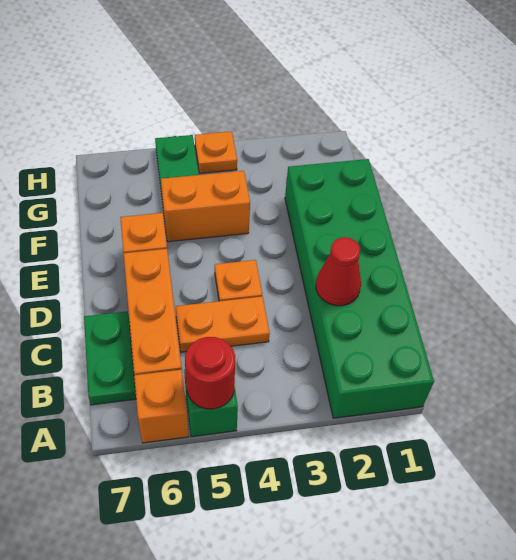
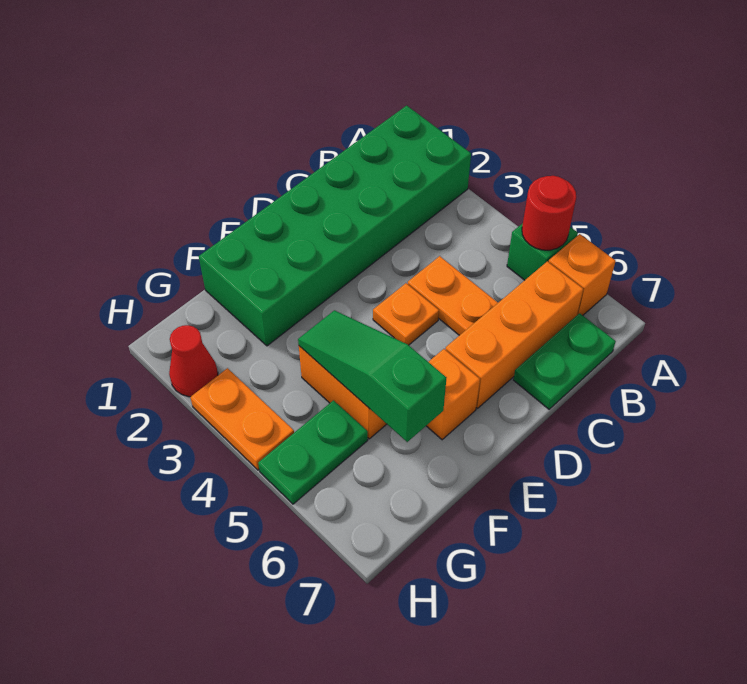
red cone C2 level 2 -> red cone H2 level 1
none -> green slope F4:F6 level 2 top 6
orange plate H4 level 1 -> orange plate H3:H4 level 1

